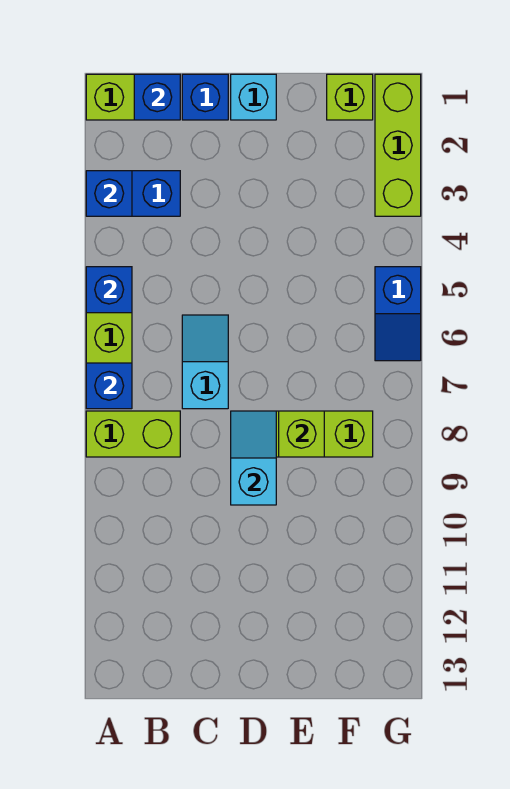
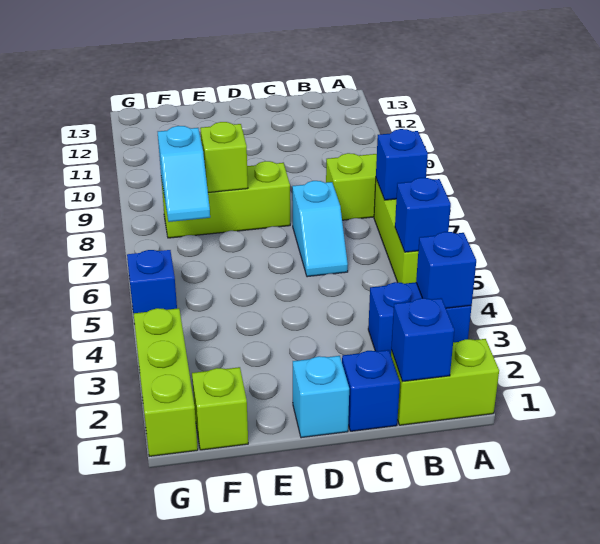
cyan slope D8:D9 level 2 top 9 -> cyan slope F7:F8 level 2 top 8

